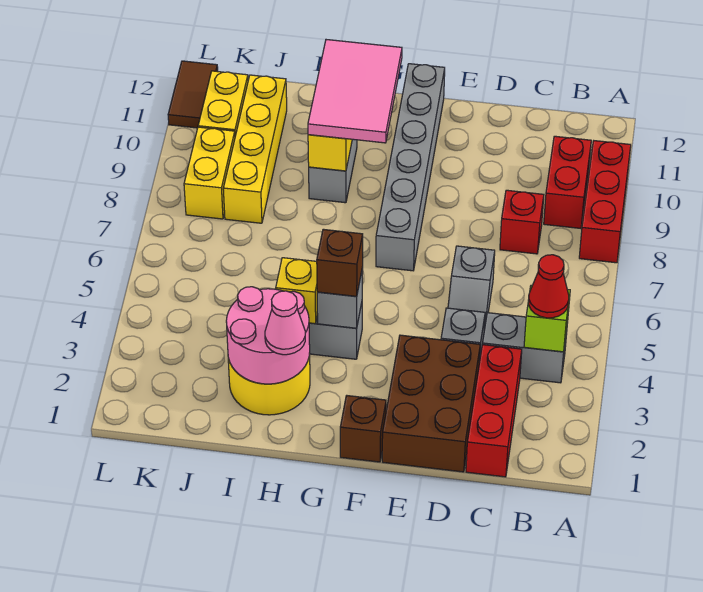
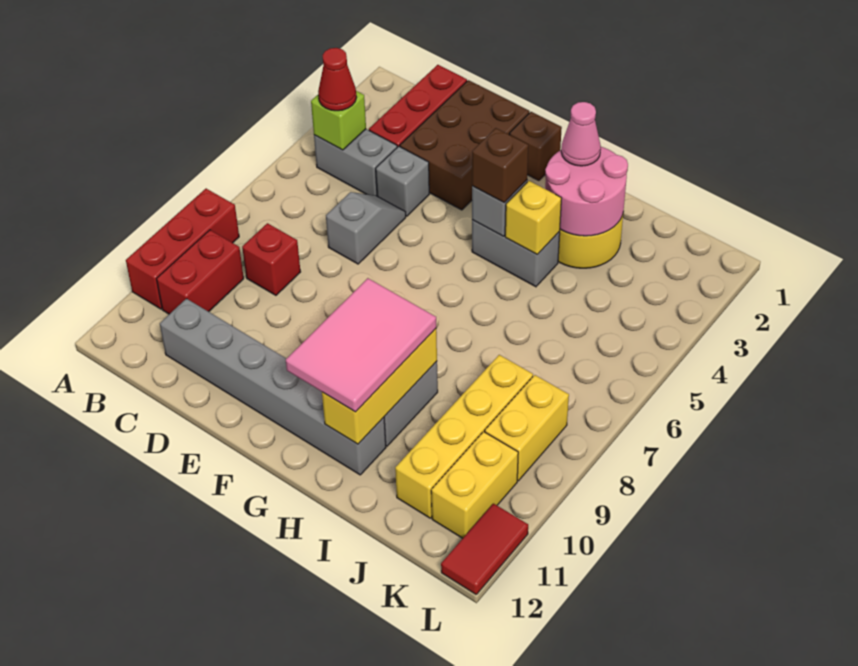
grey brick F7:F12 level 1 -> grey brick C11:H11 level 1
brown tile L11:L12 level 1 -> red tile L11:L12 level 1

